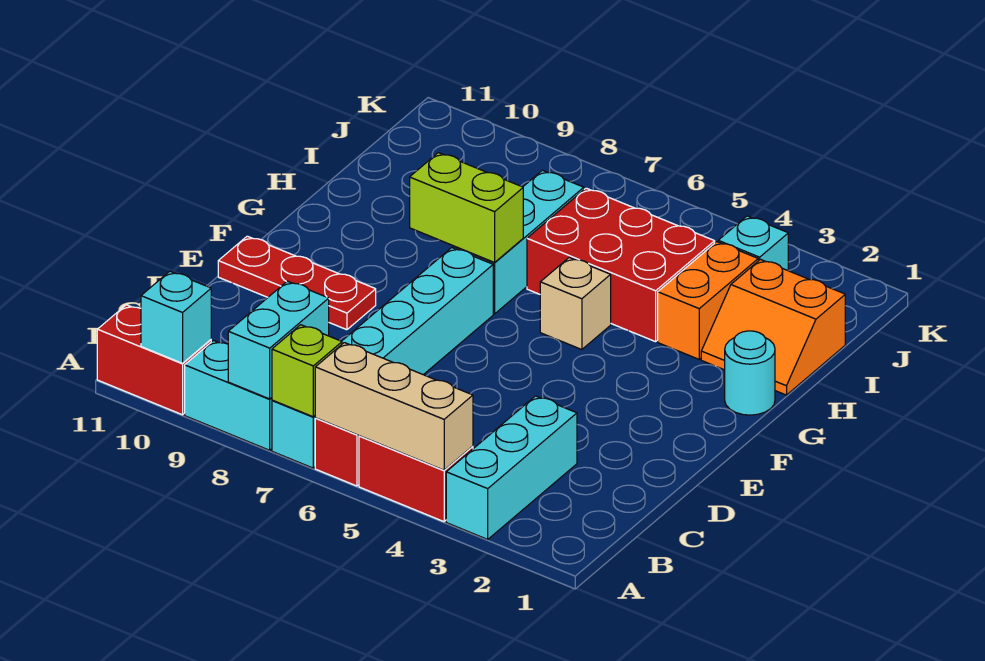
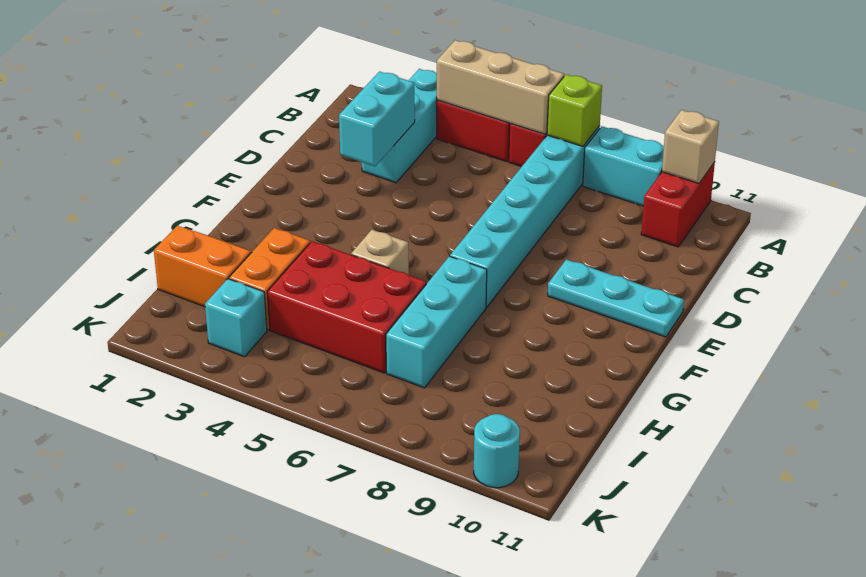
cyan brick A8:B8 level 2 -> cyan brick C3:D3 level 2
red brick A10:A11 level 1 -> red brick A10:B10 level 1
cyan brick A10 level 2 -> tan brick A10 level 2
red plate E9:E11 level 1 -> cyan plate E9:E11 level 1
cyan round brick G1 level 1 -> cyan round brick K10 level 1
lime brick G7:G8 level 2 -> none

